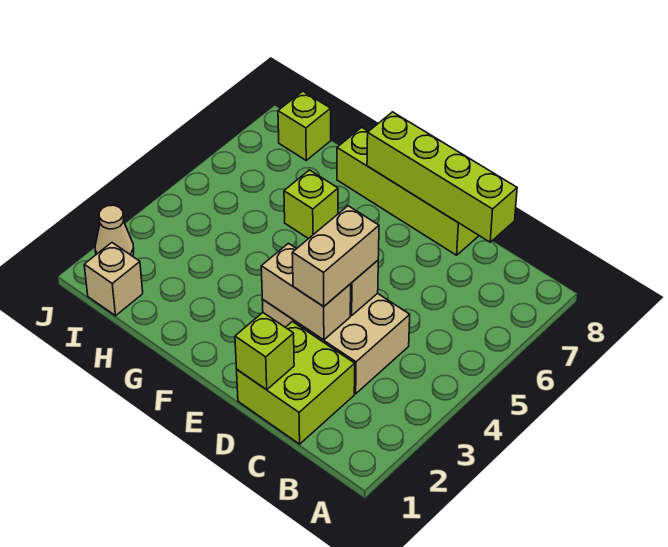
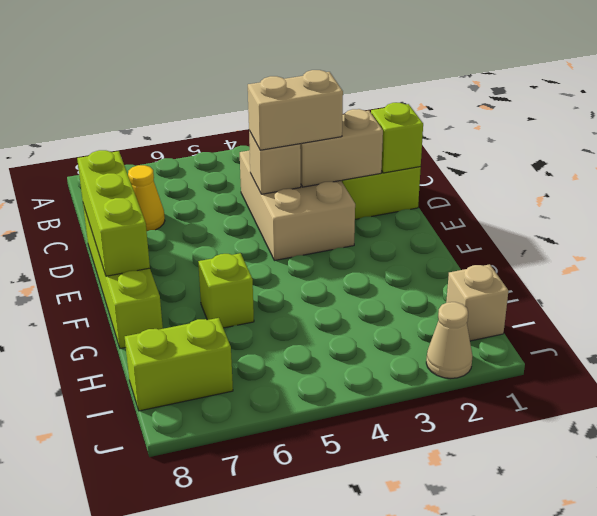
none -> yellow cone C7 level 1
lime brick C8:F8 level 2 -> lime brick D8:F8 level 2
tan brick D3:E3 level 2 -> tan brick D2:D3 level 2
lime brick I8 level 1 -> lime brick I7:I8 level 1

